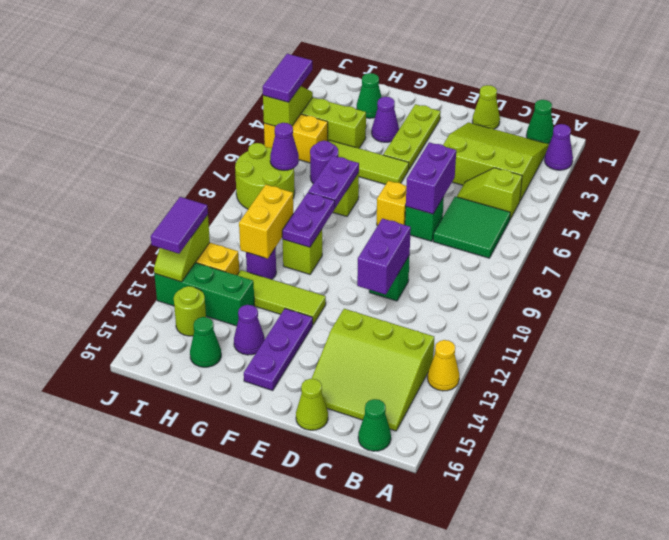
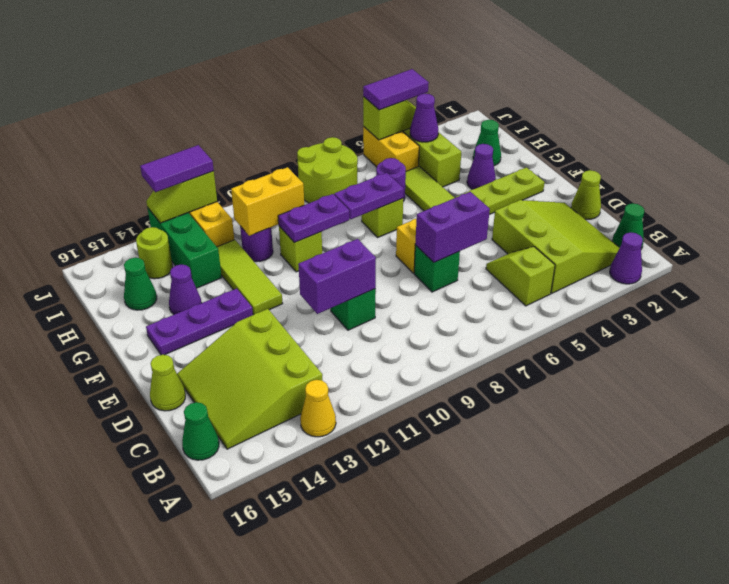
green tile B6:C7 level 1 -> none
purple cone I7 level 2 -> purple cone I4 level 2

